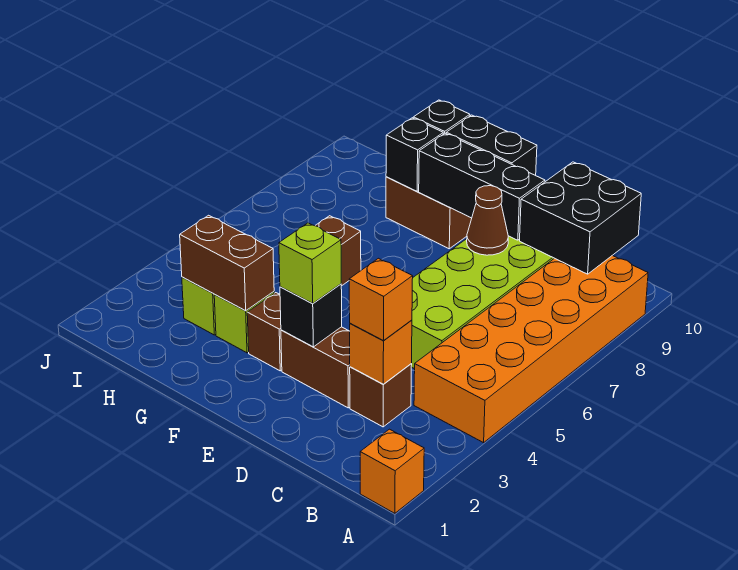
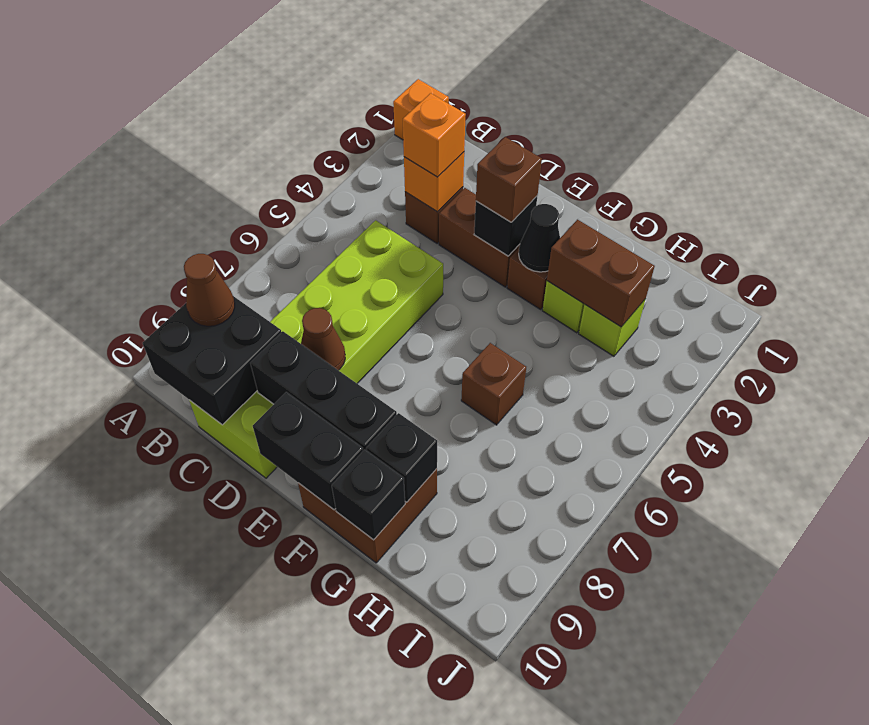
orange brick A4:B9 level 1 -> none
none -> brown cone B9 level 3
lime brick E3 level 3 -> brown brick E3 level 3
none -> black cone F3 level 2

